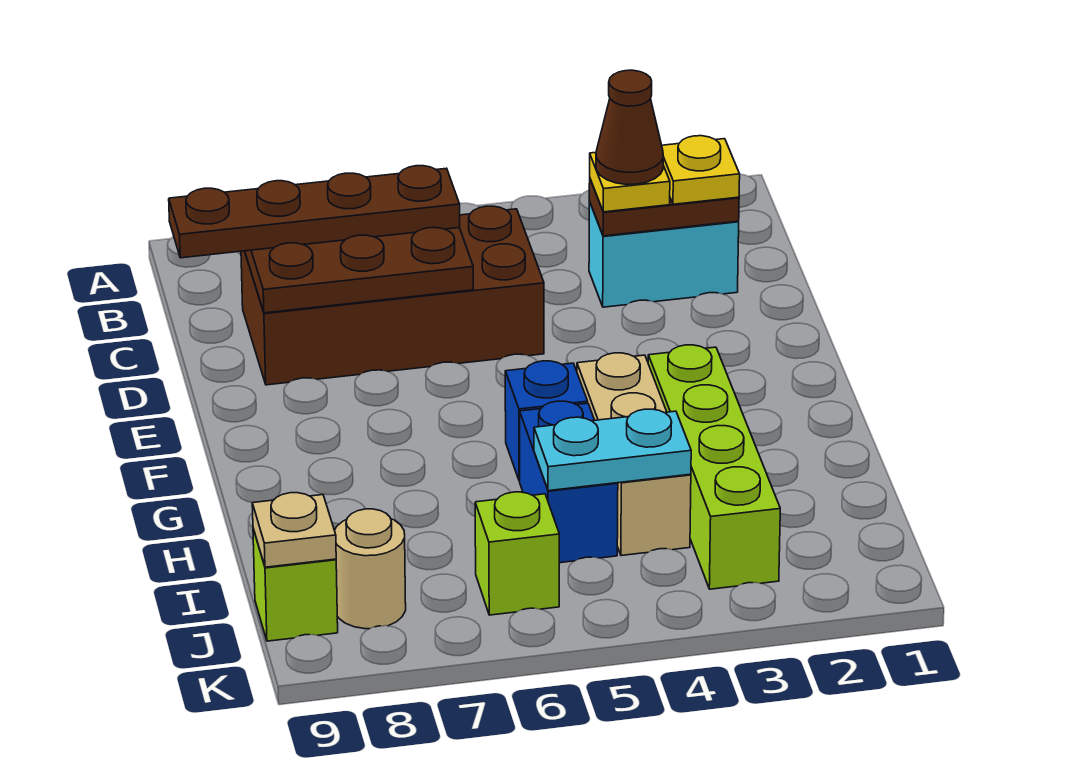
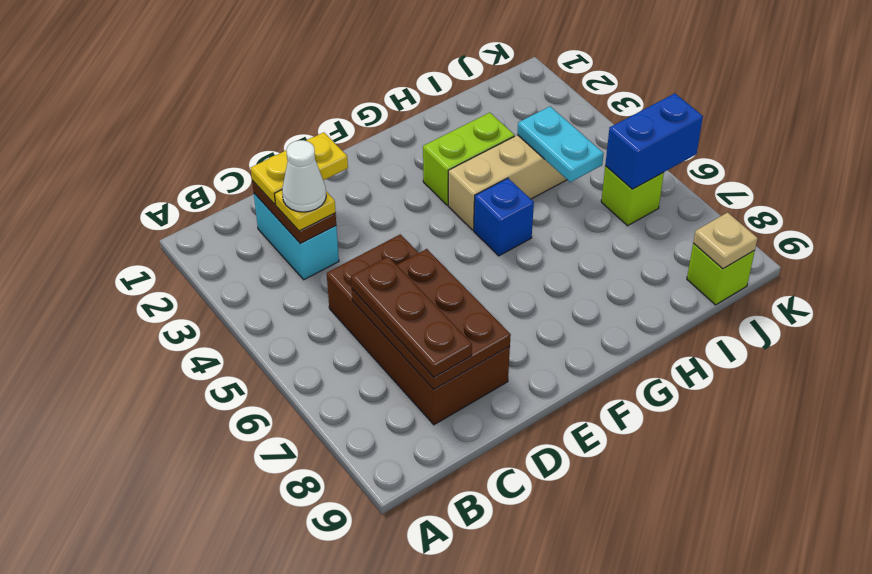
yellow plate C2 level 3 -> yellow plate C2:D2 level 3
brown cone C3 level 4 -> white cone C3 level 4
brown plate C6:C9 level 3 -> brown plate C6:C8 level 3
lime brick G3:J3 level 1 -> lime brick G3:H3 level 1
blue brick H5:I5 level 1 -> blue brick J6:K6 level 2
tan round brick J8 level 1 -> none

